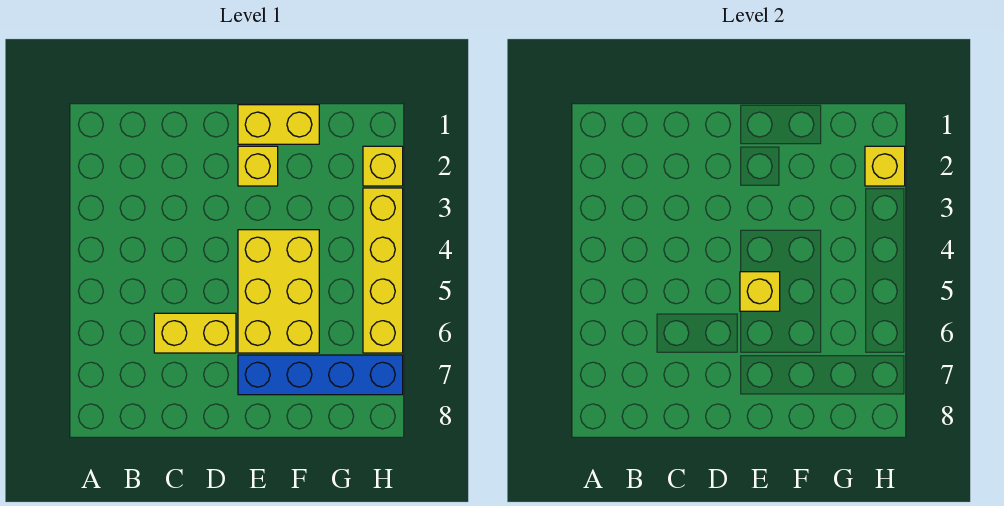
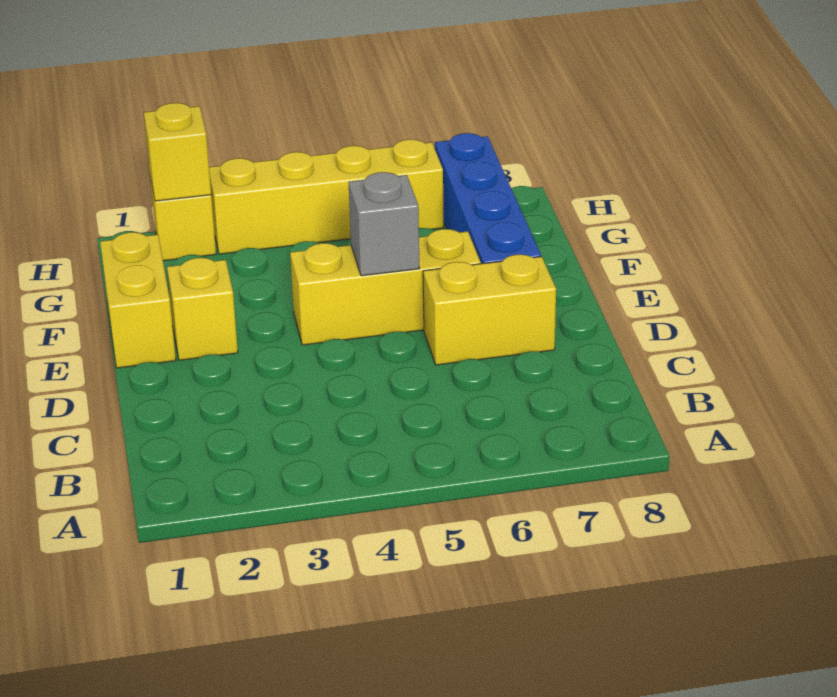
yellow brick C6:D6 level 1 -> yellow brick D6:D7 level 1
yellow brick E4:F6 level 1 -> yellow brick E4:E6 level 1
yellow brick E5 level 2 -> grey brick E5 level 2

